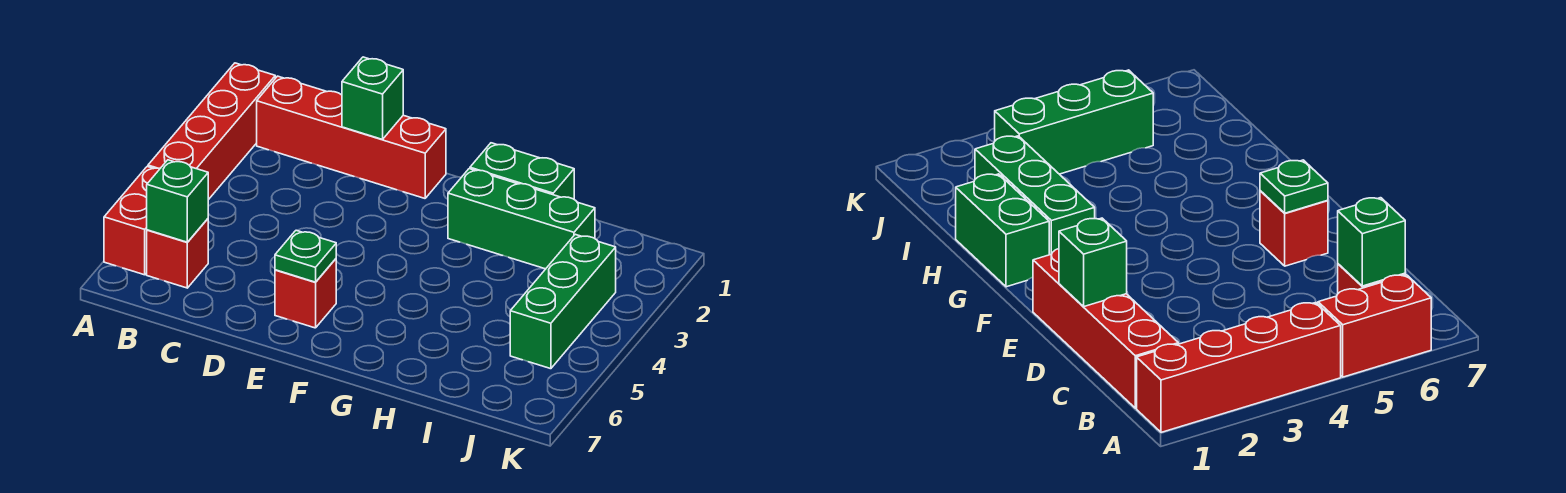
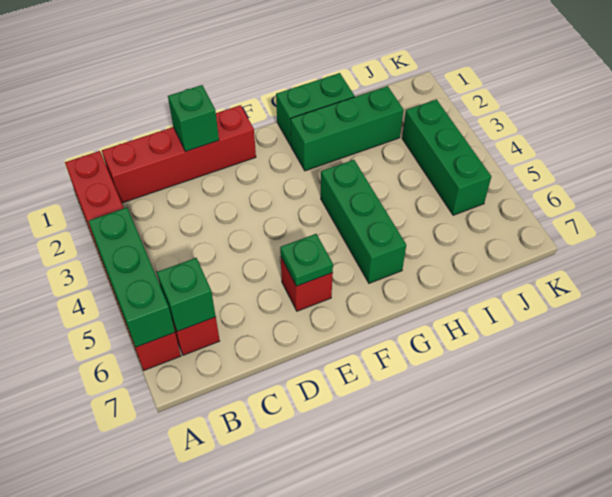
none -> green brick A4:A6 level 2
none -> green brick G4:G6 level 1

